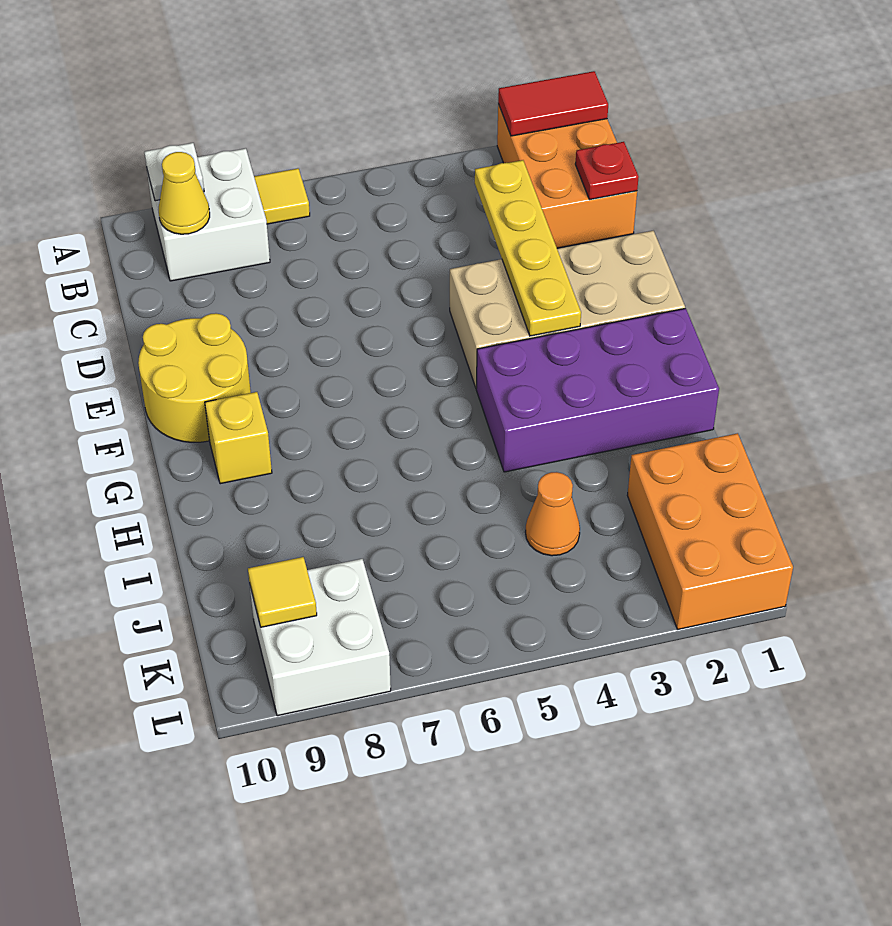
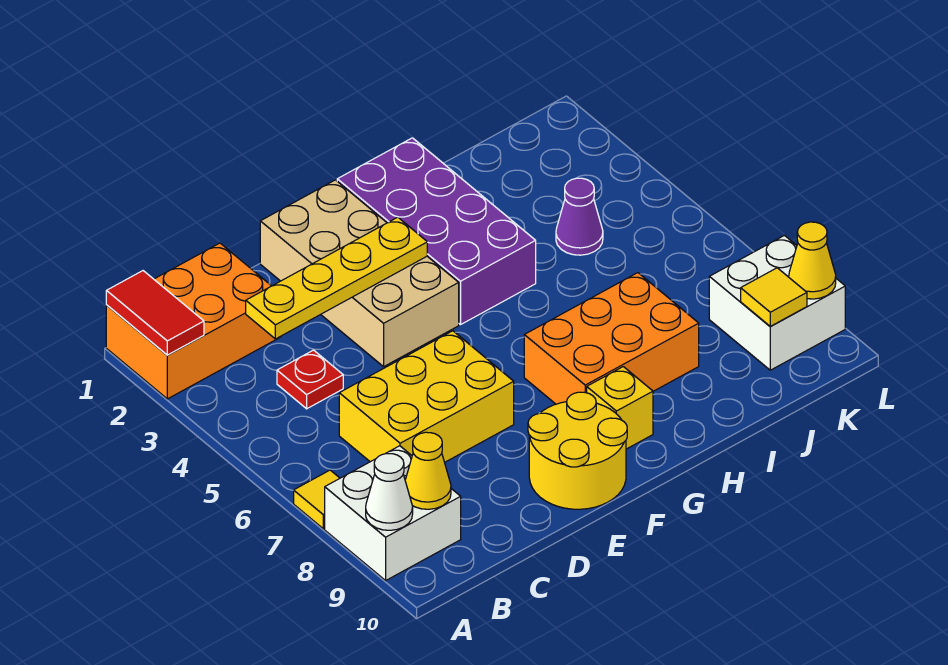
white plate A9 level 2 -> white cone A9 level 2
red plate C1 level 2 -> red plate C4 level 1
none -> yellow brick C6:E7 level 1
orange brick J1:L2 level 1 -> orange brick G7:I8 level 1
orange cone J4 level 1 -> purple cone J4 level 1
none -> yellow cone L9 level 2

